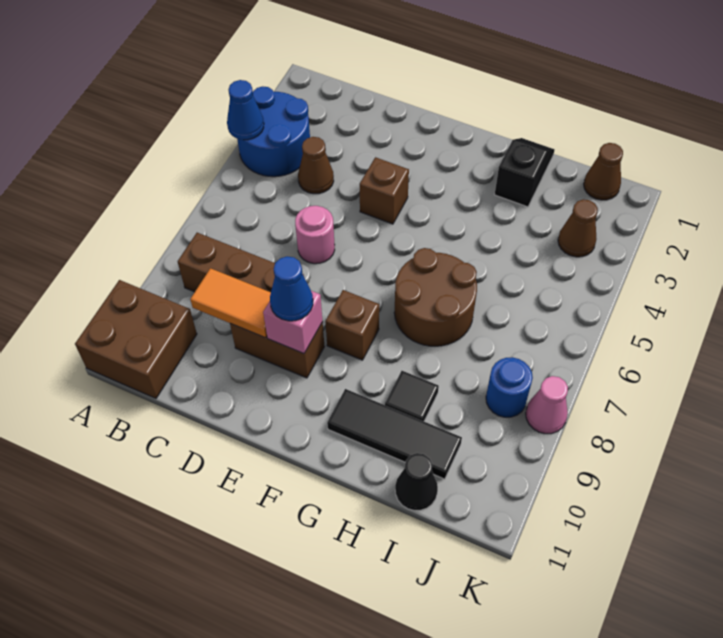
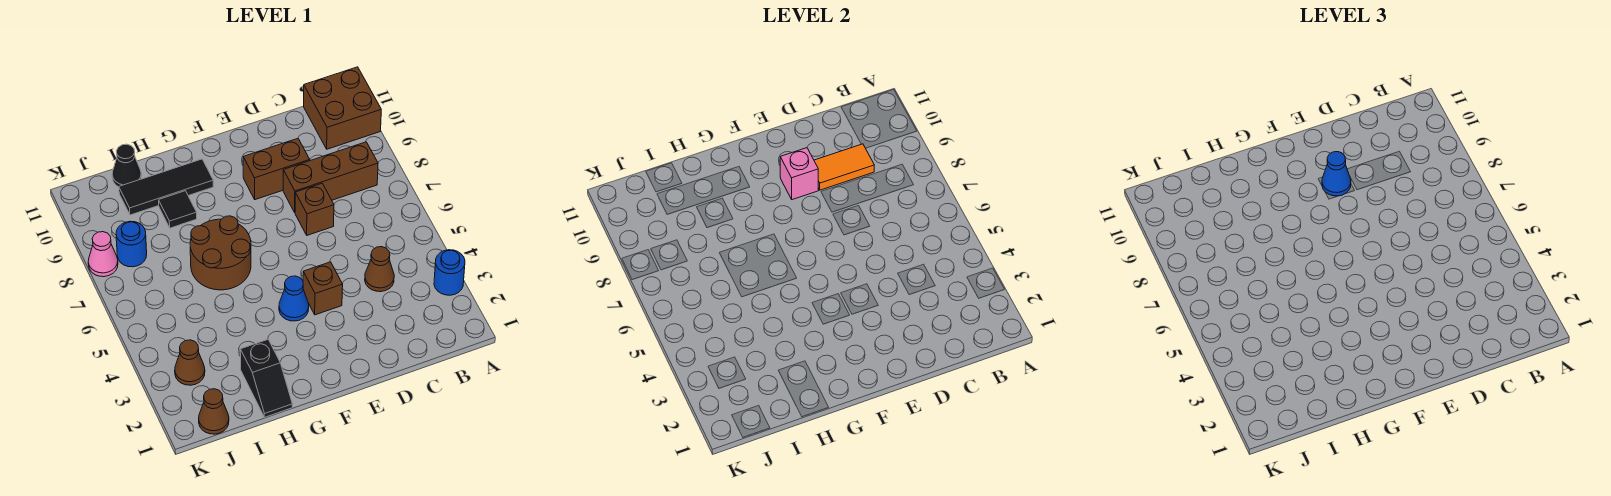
blue round brick A3:B4 level 1 -> blue round brick A3 level 1
blue cone A4 level 2 -> blue cone F4 level 1
pink round brick D6 level 1 -> none
brown brick F8 level 1 -> brown brick D7 level 1

